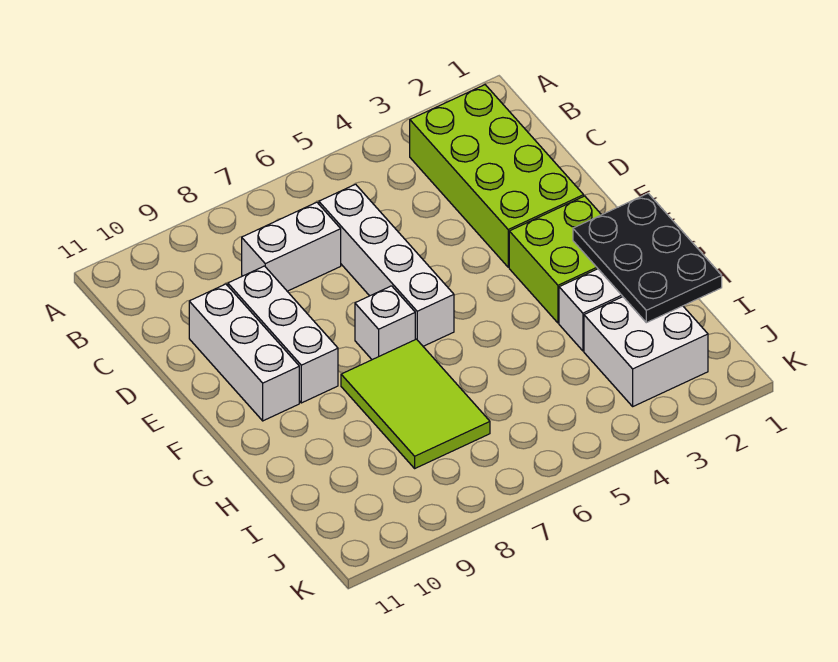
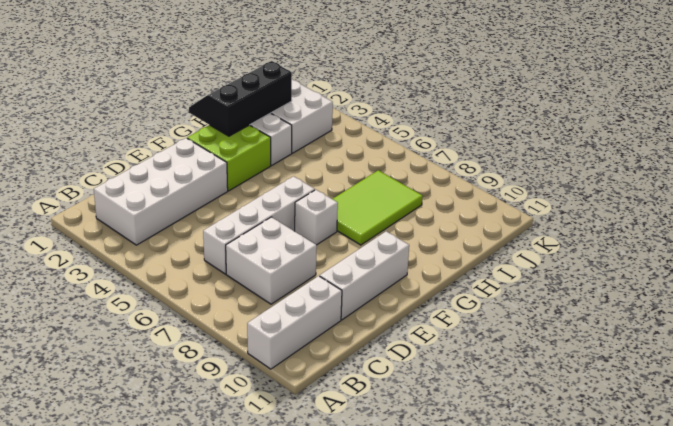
lime brick B2:E3 level 1 -> white brick B2:E3 level 1
white brick C7:C8 level 1 -> white brick C7:D8 level 1
white brick D9:F9 level 1 -> white brick A10:C10 level 1
black plate G1:I2 level 2 -> black slope G1:I2 level 2 top 2

